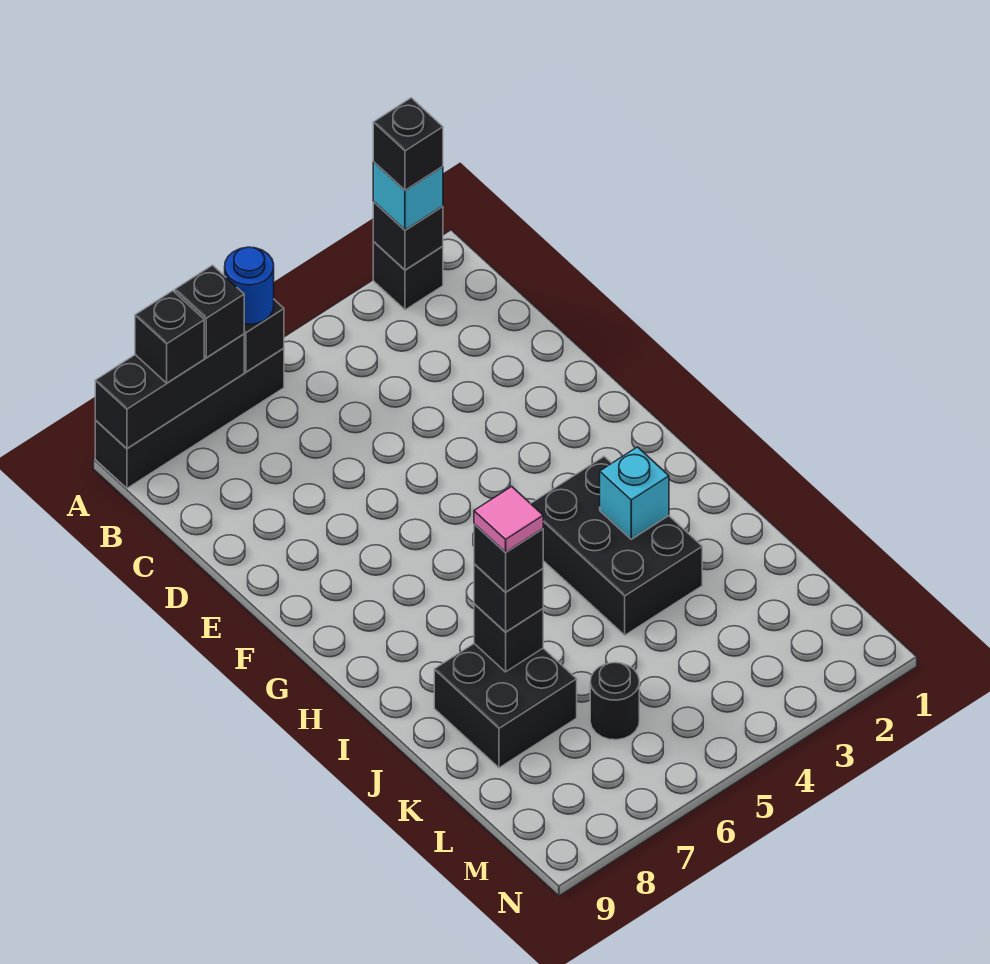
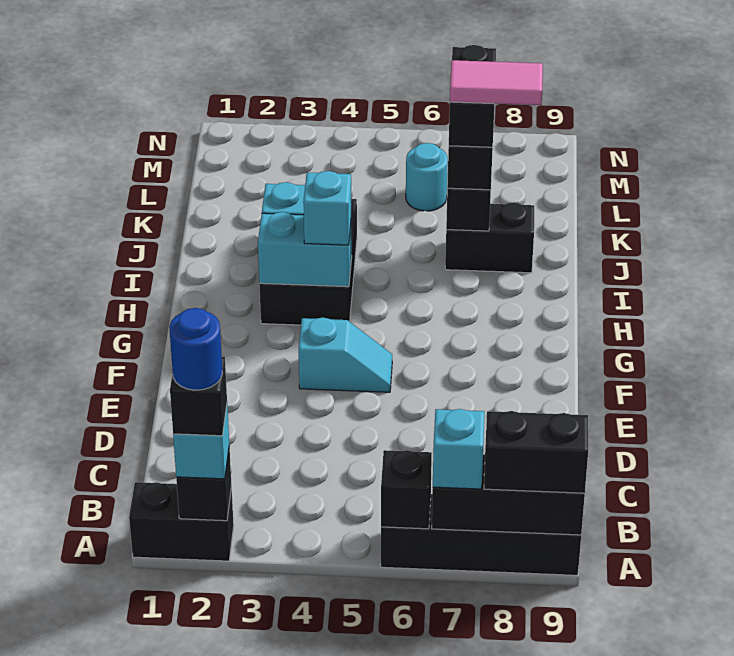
black brick A2 level 1 -> black brick A1:A2 level 1
blue round brick A6 level 3 -> blue round brick A2 level 5
black brick A7 level 3 -> cyan brick A7 level 3
black brick A8 level 3 -> black brick A8:A9 level 3
none -> cyan slope F4:F5 level 1 top 4
none -> cyan brick H3:H4 level 2
none -> cyan brick H4 level 3
black brick J7:K8 level 1 -> black brick J7:J8 level 1
black brick J7 level 4 -> black brick J7:K7 level 4
pink tile J7 level 5 -> pink tile J7:J8 level 5
black round brick L6 level 1 -> cyan round brick L6 level 1

